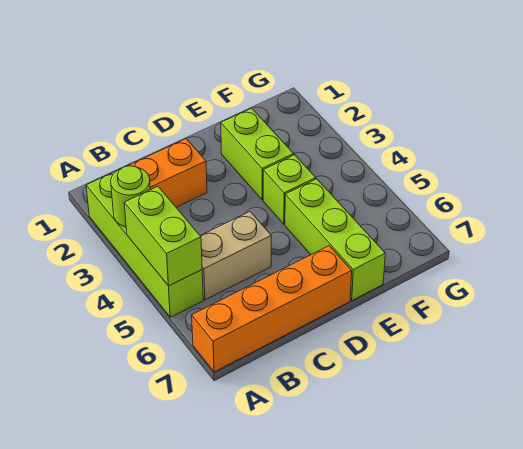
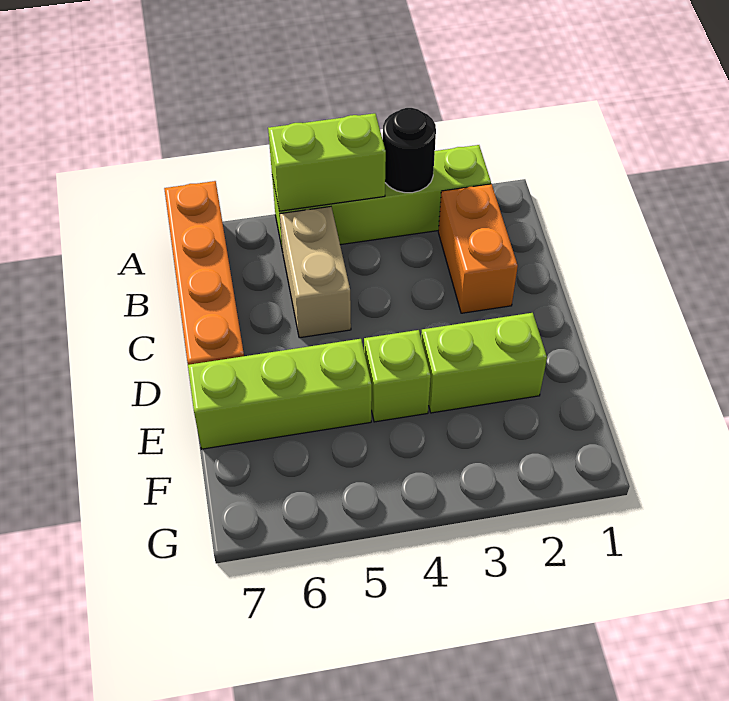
lime round brick A3 level 2 -> black round brick A3 level 2

